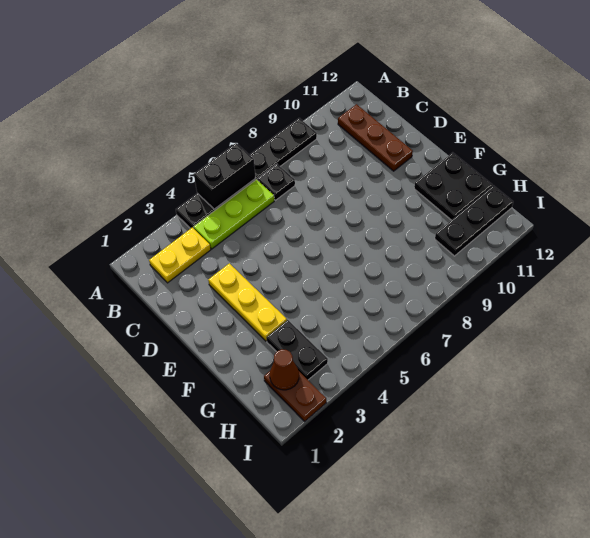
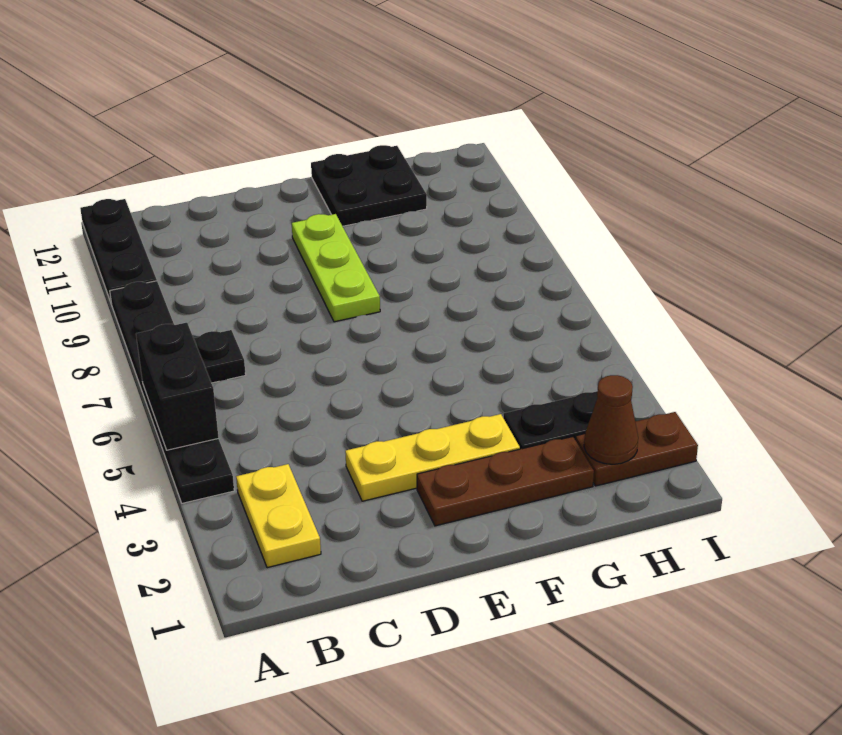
lime plate B4:B6 level 1 -> lime plate E8:E10 level 1
brown plate B11:D11 level 1 -> brown plate E2:G2 level 1
black plate H10:H12 level 1 -> black plate A10:A12 level 1

